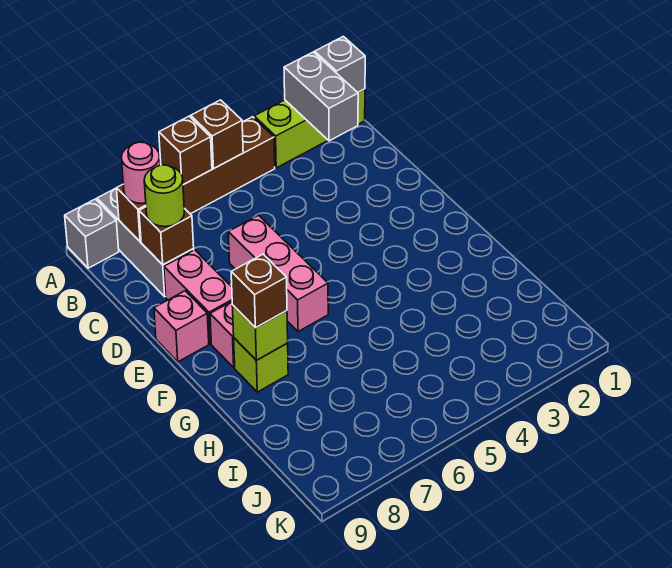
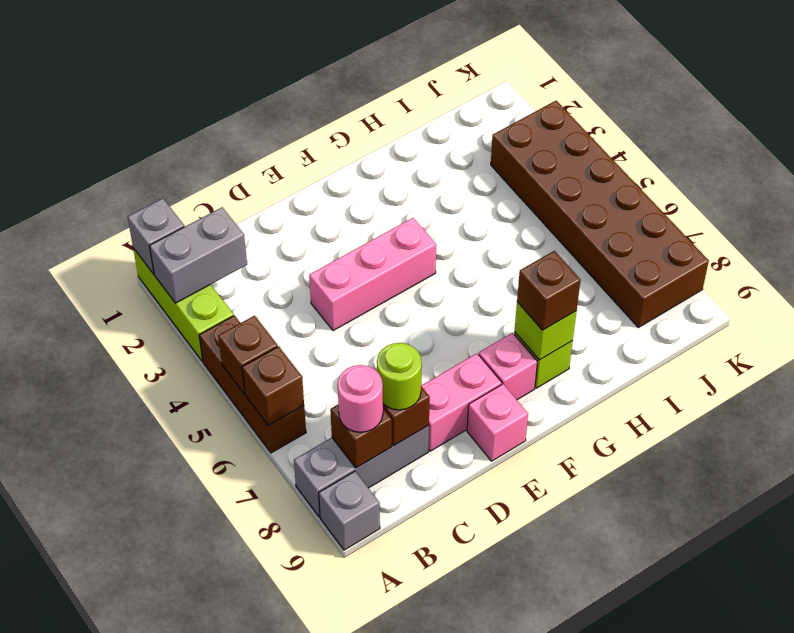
pink brick D6:F6 level 1 -> pink brick D4:F4 level 1
none -> brown brick J3:K8 level 1

